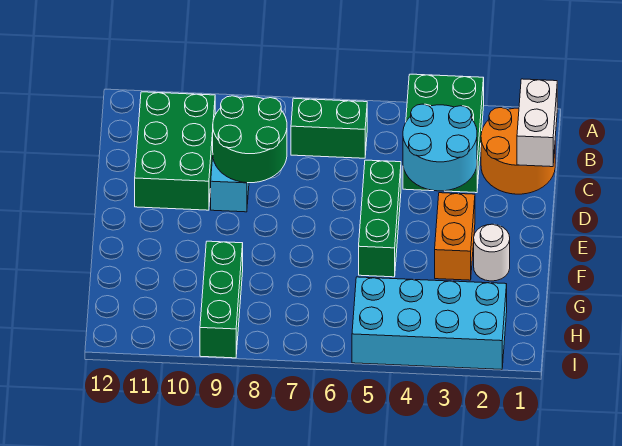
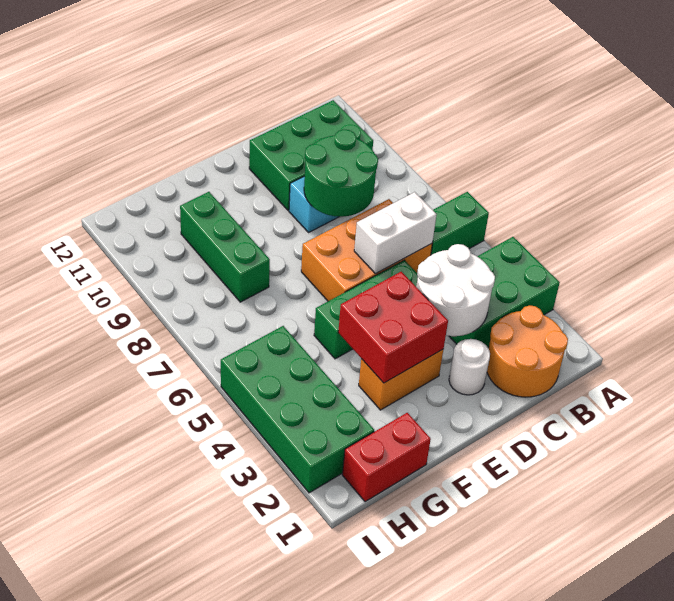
white brick B1:C1 level 2 -> white brick C6:D6 level 2
green brick B6:B7 level 1 -> green brick A6:B6 level 1
cyan round brick C3:D4 level 2 -> white round brick C3:D4 level 2
none -> orange brick C6:E7 level 1
none -> red brick E3:F4 level 2
white round brick F2 level 1 -> white round brick D2 level 1
none -> red brick G1:H1 level 1
green brick G9:I9 level 1 -> green brick G8:G10 level 1
cyan brick H2:I5 level 1 -> green brick H2:I5 level 1

